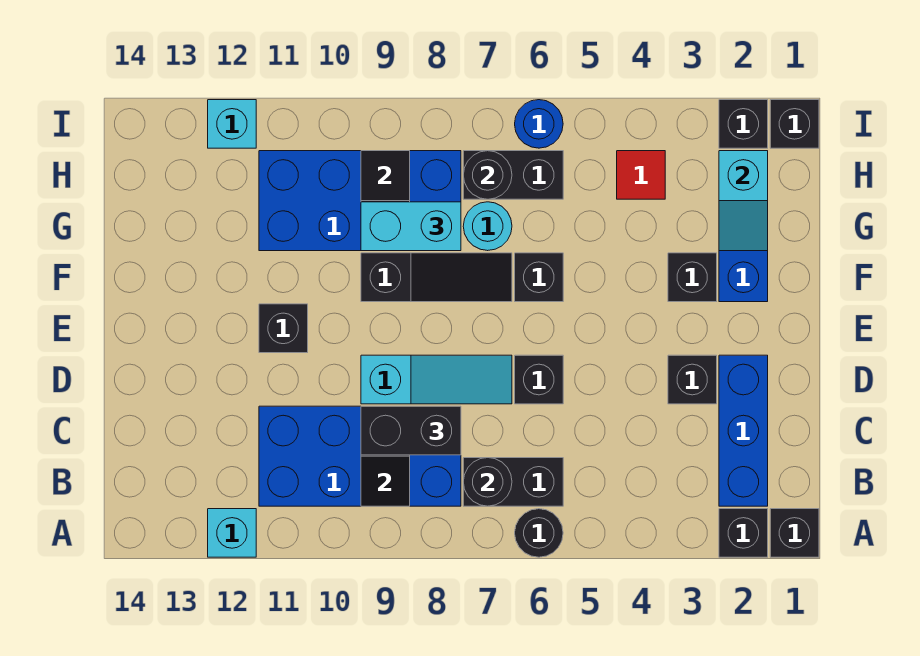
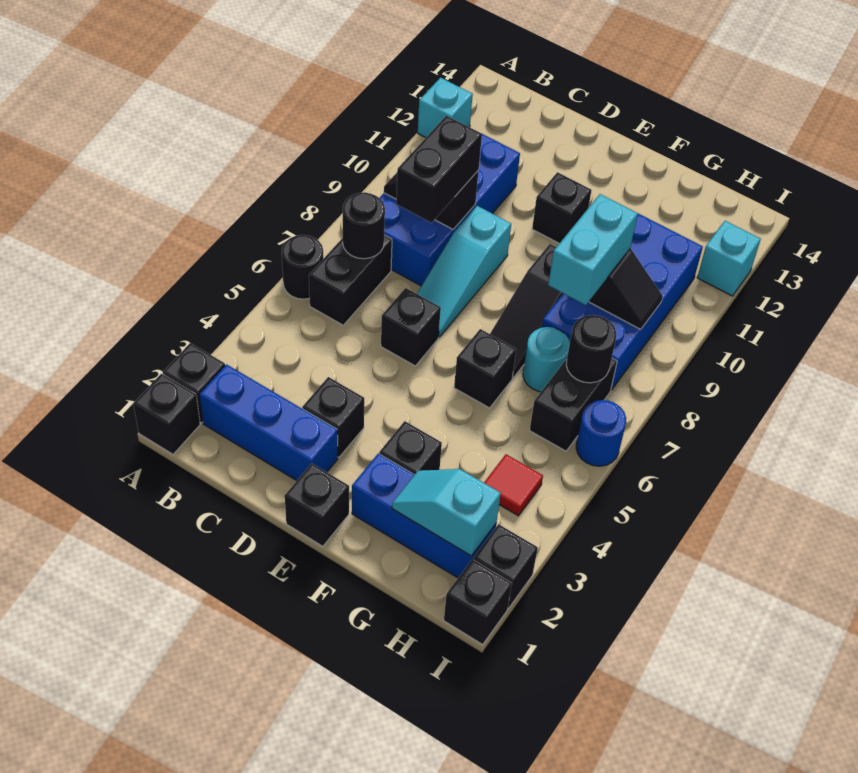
none -> black brick E1 level 1

